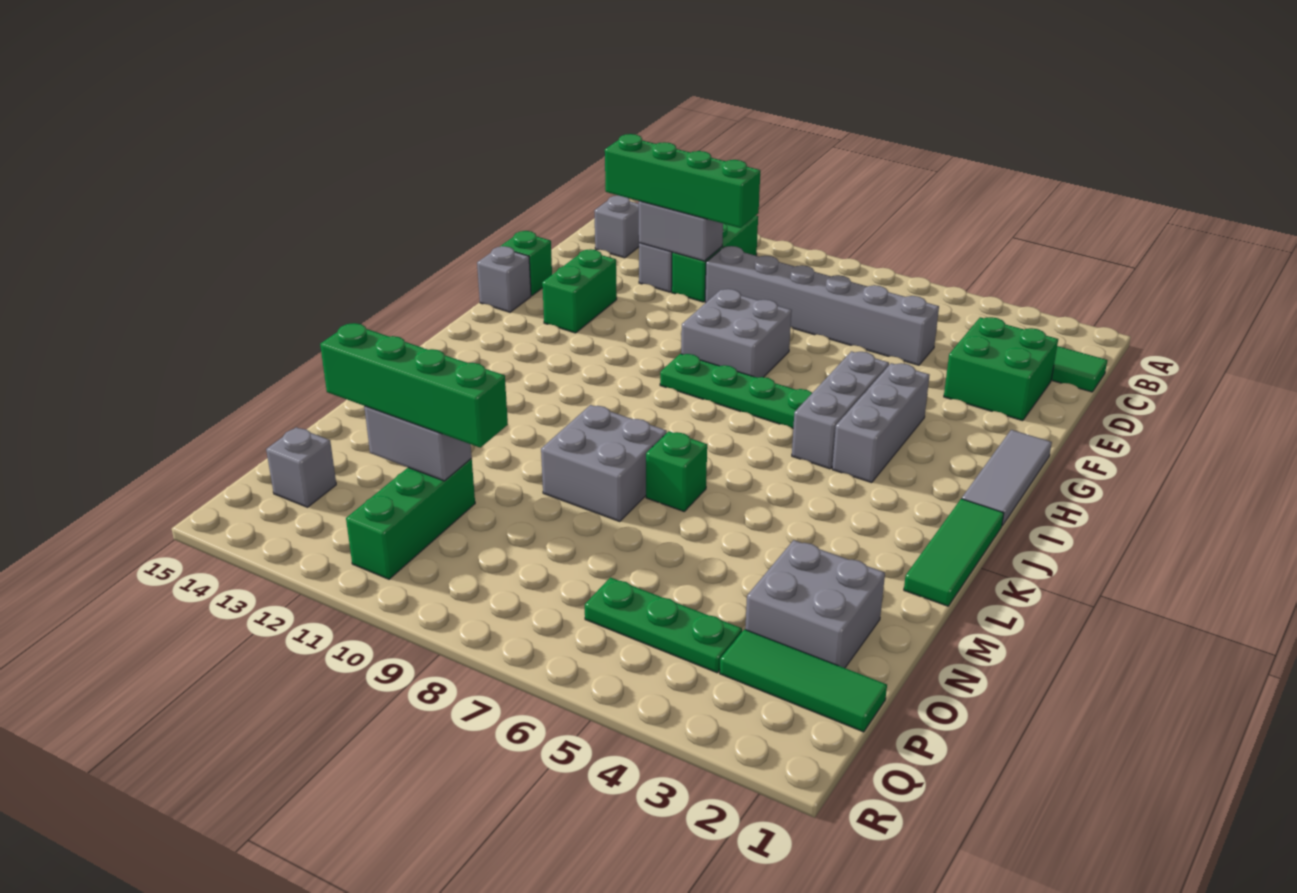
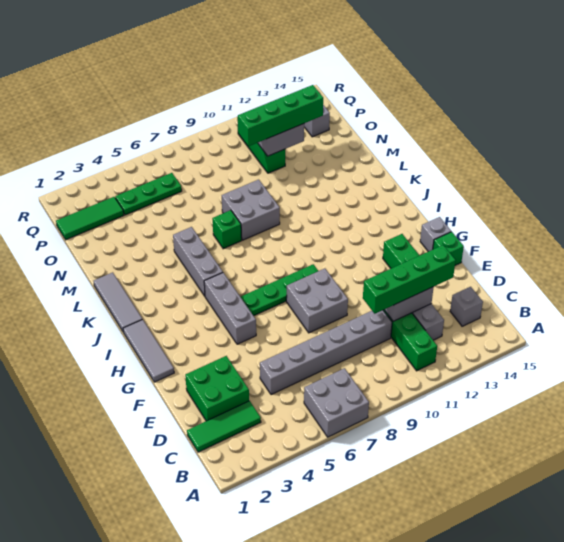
grey brick G4:I4 level 1 -> grey brick J5:L5 level 1
green tile J1:L1 level 1 -> grey tile J1:L1 level 1
grey brick N2:O3 level 1 -> grey brick A6:B7 level 1

